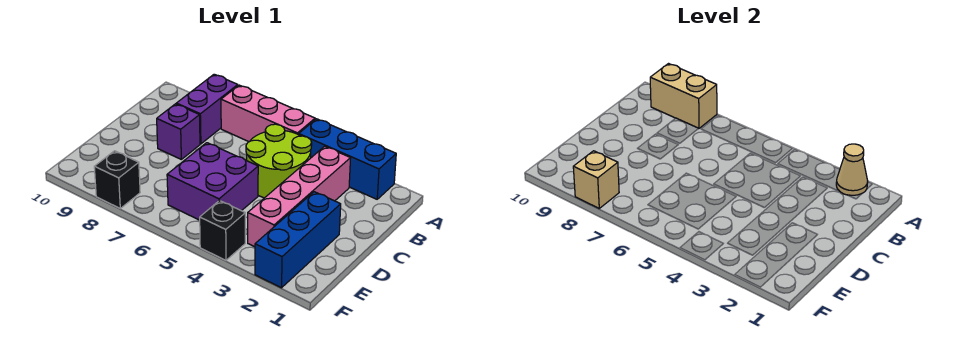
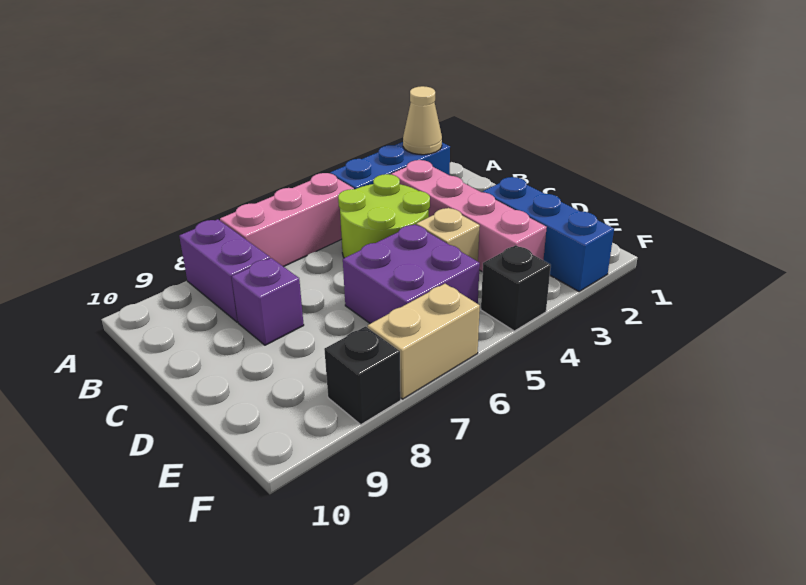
tan brick A8:A9 level 2 -> tan brick F6:F7 level 1
tan brick F8 level 2 -> tan brick D4 level 1

